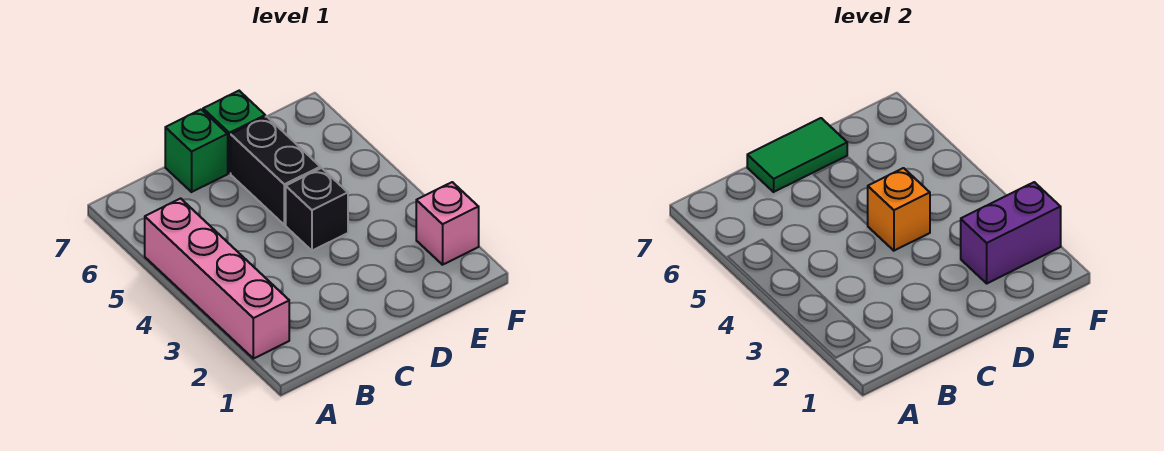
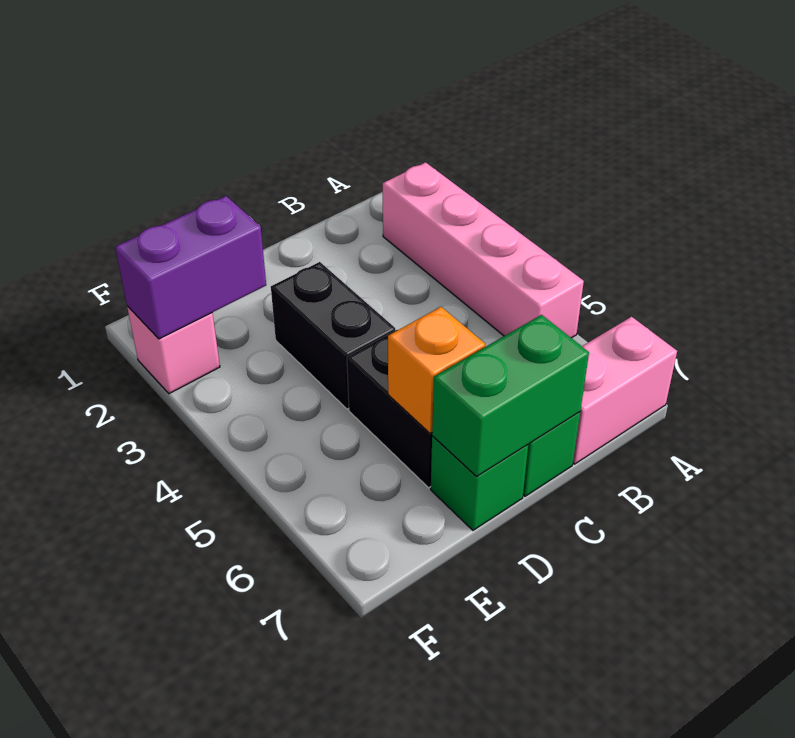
none -> pink brick A7:B7 level 1
green tile C7:D7 level 2 -> green brick C7:D7 level 2
black brick D4 level 1 -> black brick D3:D4 level 1
orange brick D4 level 2 -> orange brick D6 level 2

